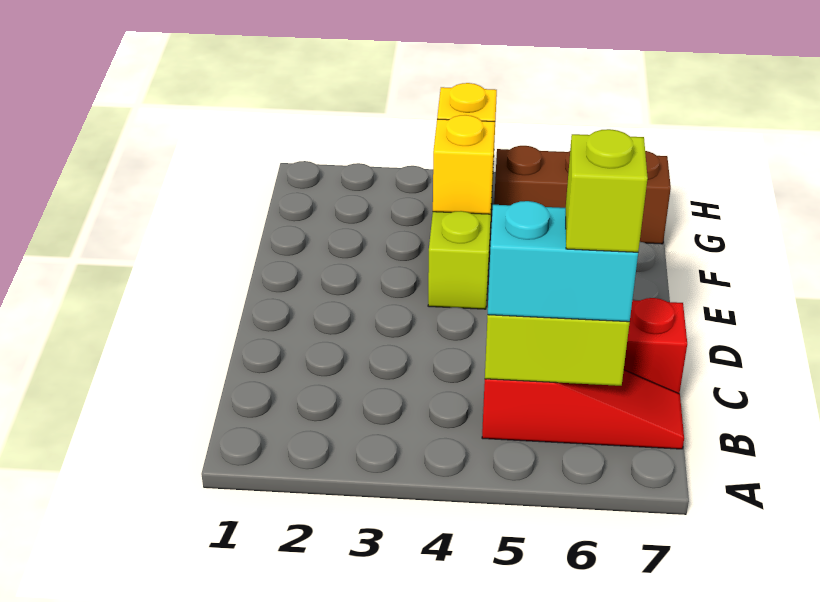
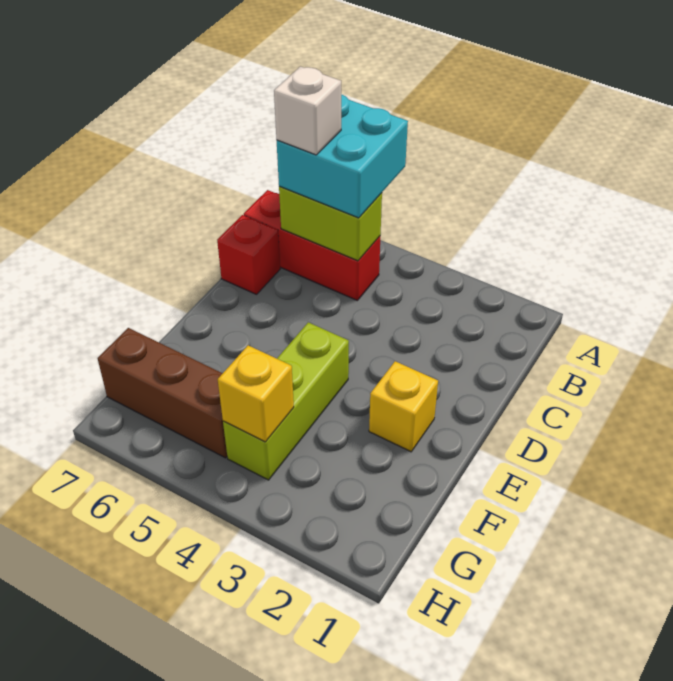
red slope B5:B7 level 1 top 5 -> red brick B5:B7 level 1
cyan brick B5:B6 level 3 -> cyan brick A5:B6 level 3
lime brick B6 level 4 -> white brick B6 level 4
yellow brick F4 level 2 -> yellow brick E2 level 1

